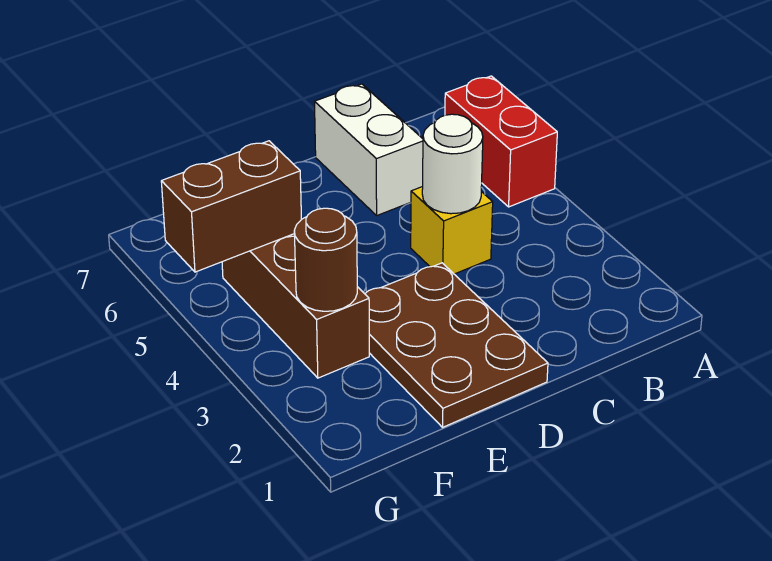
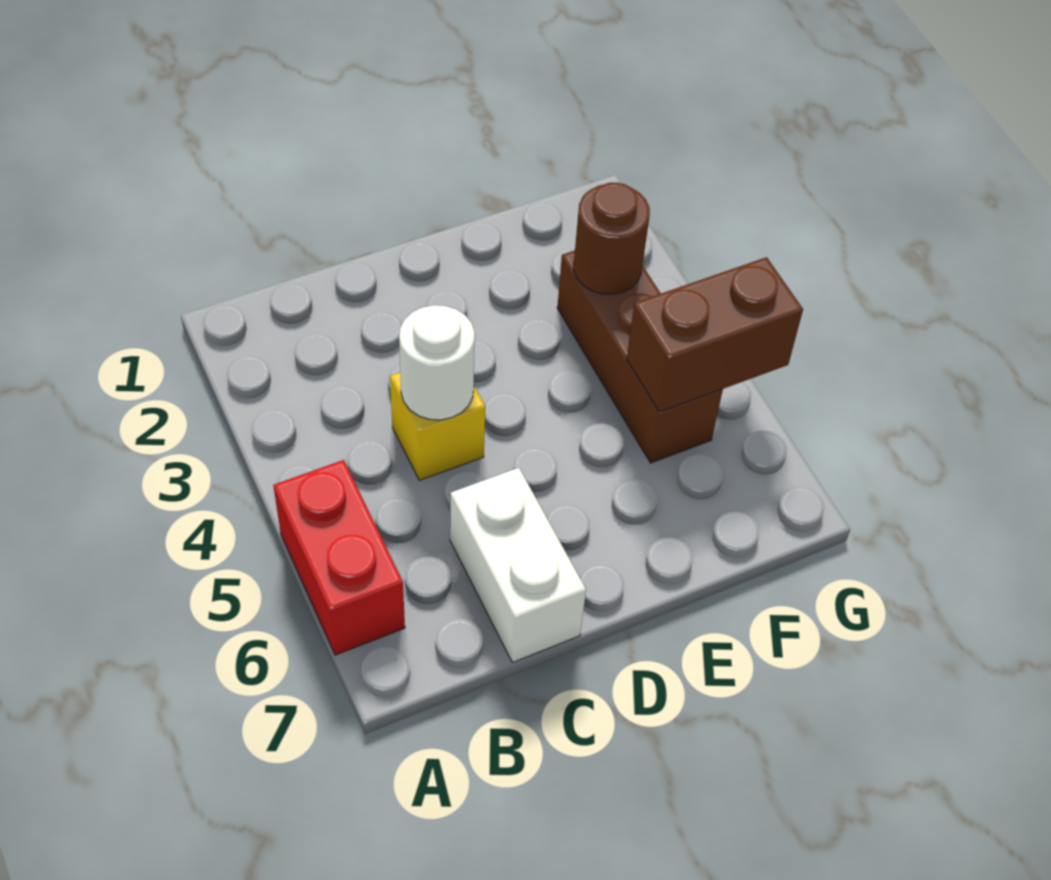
brown plate D1:E3 level 1 -> none

